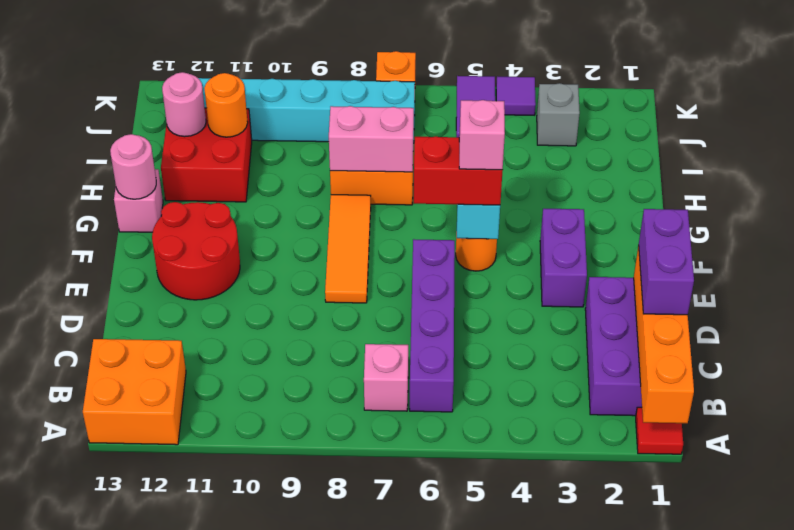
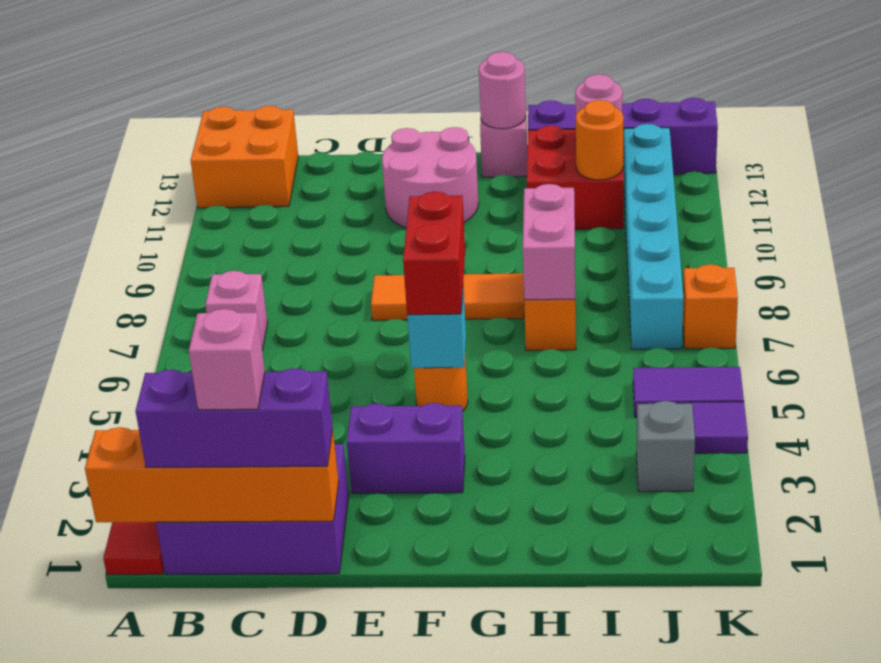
purple brick B6:E6 level 1 -> purple brick H13:K13 level 1
purple brick C1:D1 level 3 -> purple brick B1:D1 level 3
red round brick E11:F12 level 1 -> pink round brick E11:F12 level 1
pink brick F5 level 4 -> pink brick C1 level 4

